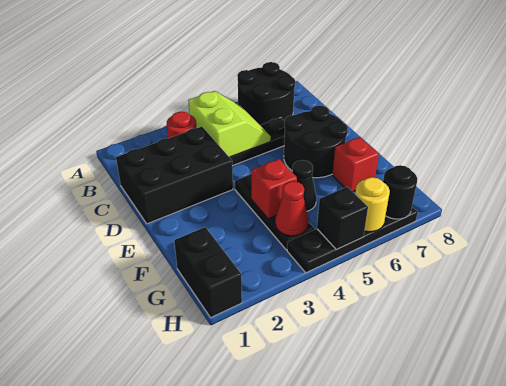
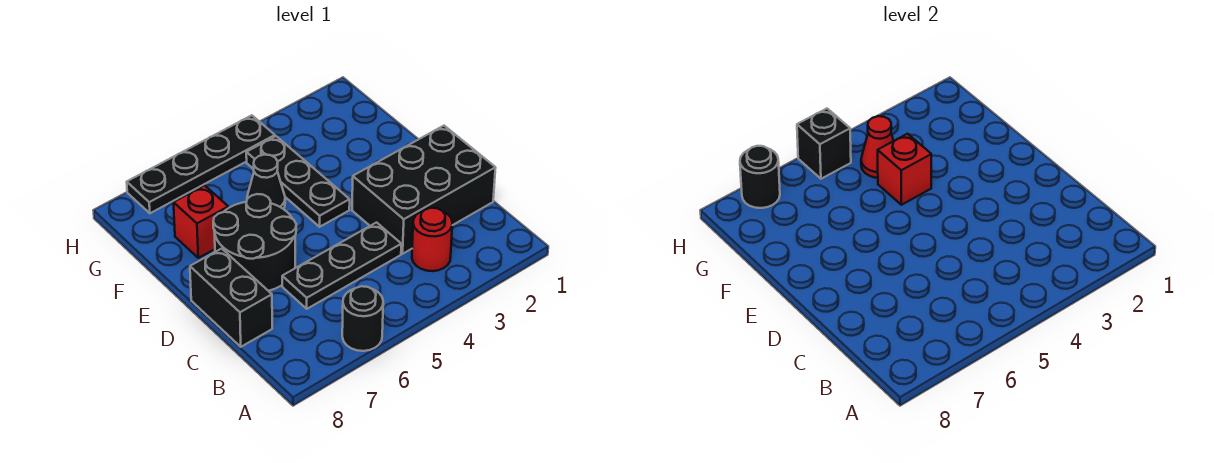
black round brick A6:B7 level 1 -> black round brick A6 level 1
lime slope B4:C5 level 2 top 4 -> none
black brick G1:H1 level 1 -> black brick C8:D8 level 1
yellow round brick H6 level 2 -> none

